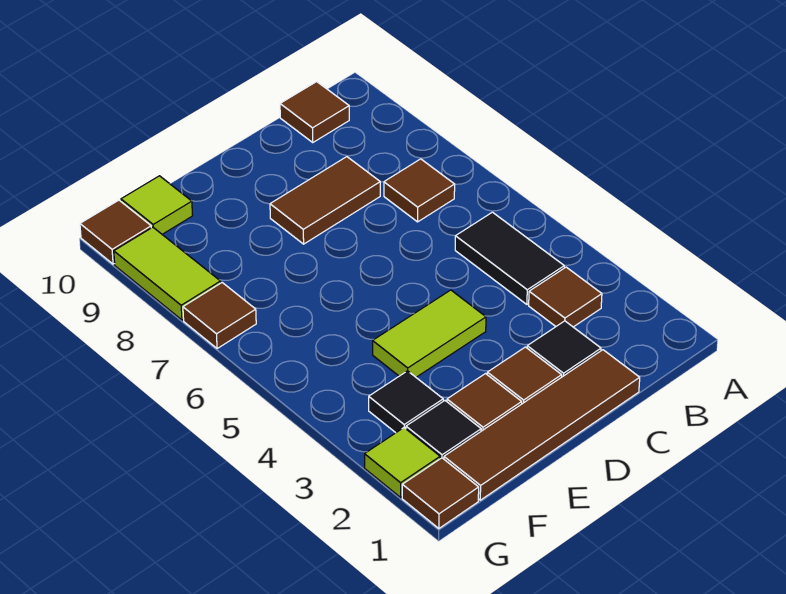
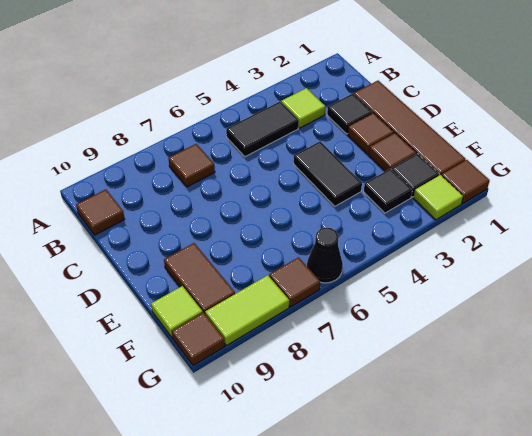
brown tile B3 level 1 -> lime tile B3 level 1
brown tile C8:D8 level 1 -> brown tile E9:F9 level 1
lime tile D4:E4 level 1 -> black tile D4:E4 level 1
none -> black cone G6 level 1

